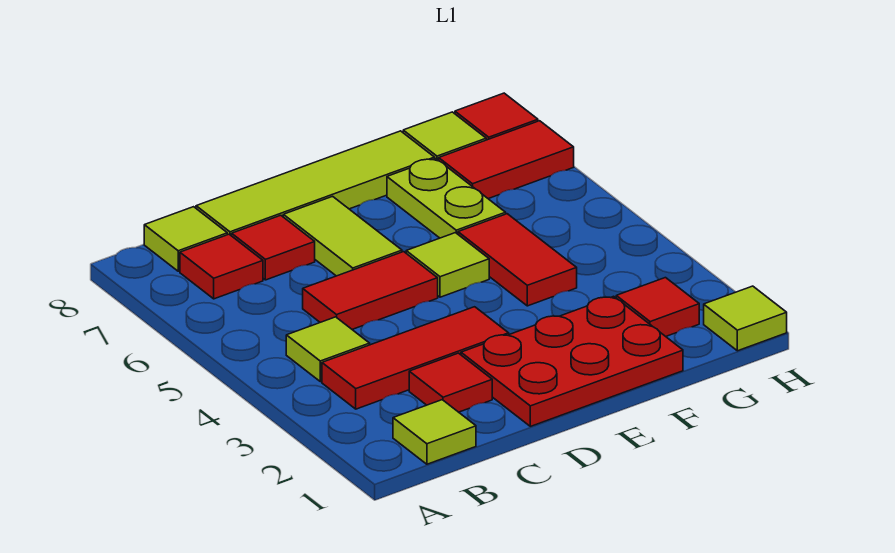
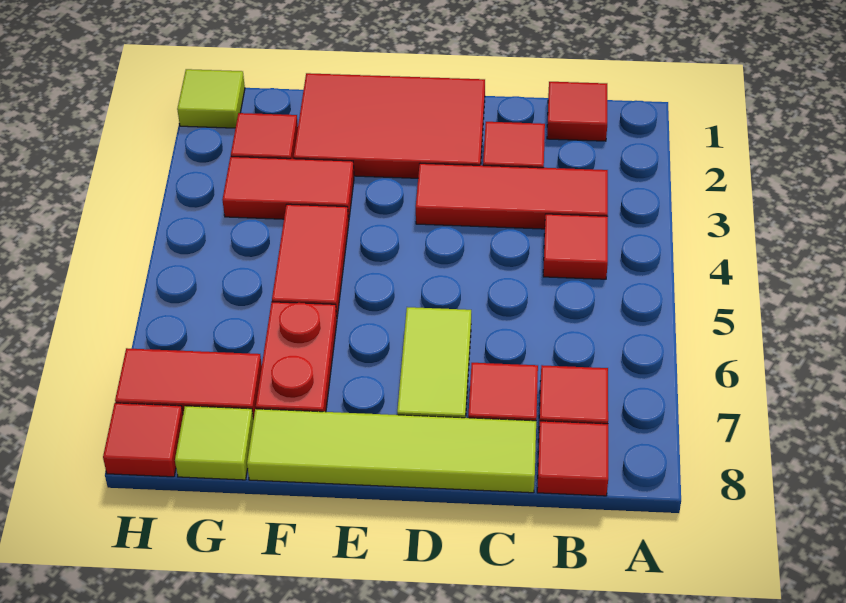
lime tile B1 level 1 -> red tile B1 level 1
lime tile B4 level 1 -> red tile B4 level 1
lime tile B8 level 1 -> red tile B8 level 1
red tile C5:D5 level 1 -> red tile F3:G3 level 1
red plate D1:F2 level 1 -> red tile D1:F2 level 1
lime tile E5 level 1 -> none
lime plate F6:F7 level 1 -> red plate F6:F7 level 1

